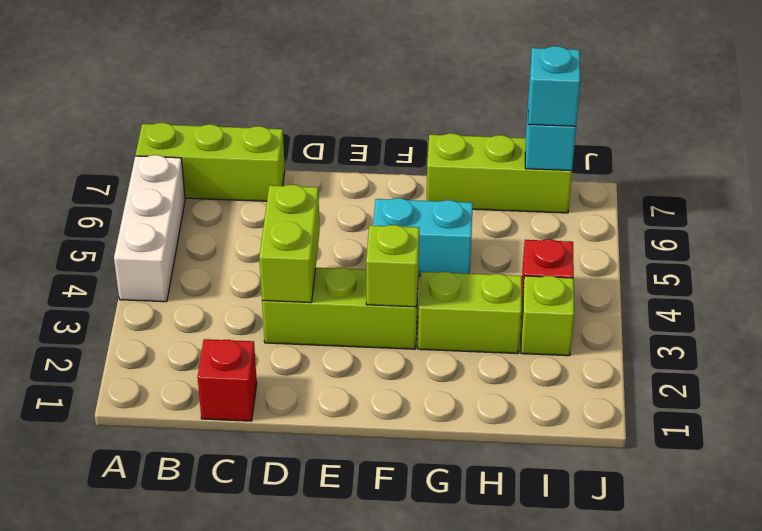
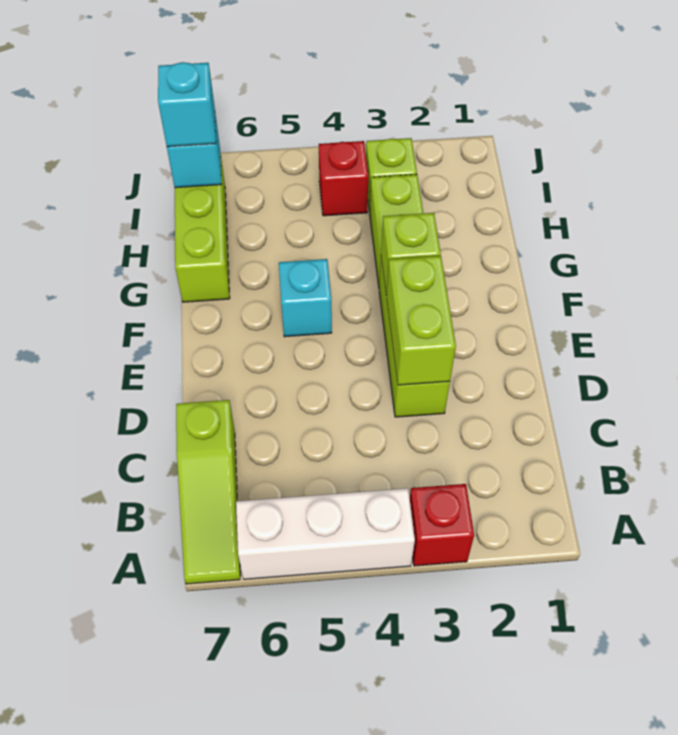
lime brick A7:C7 level 1 -> lime slope A7:C7 level 1 top C
red brick C1 level 1 -> red brick A3 level 1
lime brick D3:D4 level 2 -> lime brick D3:E3 level 2
cyan brick F5:G5 level 1 -> cyan brick F5 level 1

